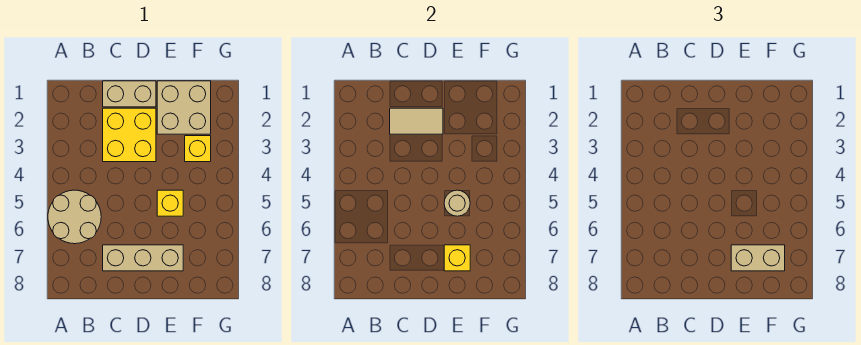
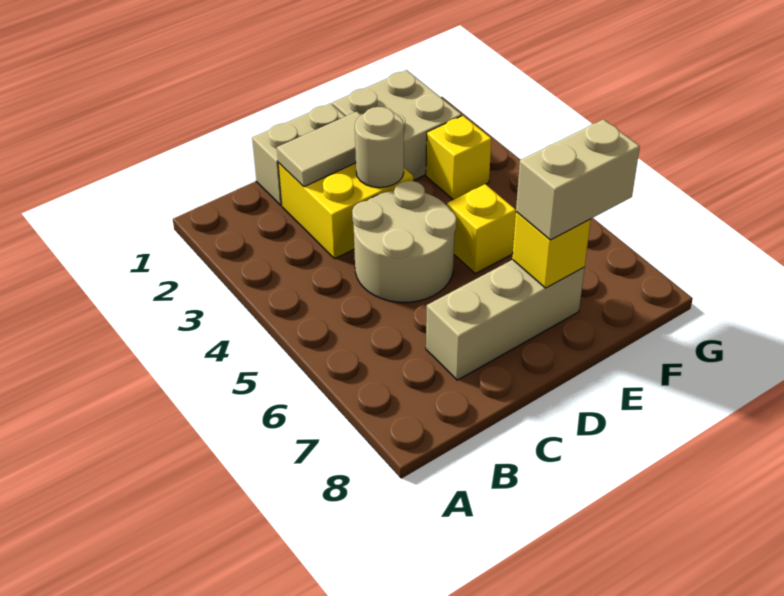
tan round brick A5:B6 level 1 -> tan round brick C4:D5 level 1
tan round brick E5 level 2 -> tan round brick D3 level 2

